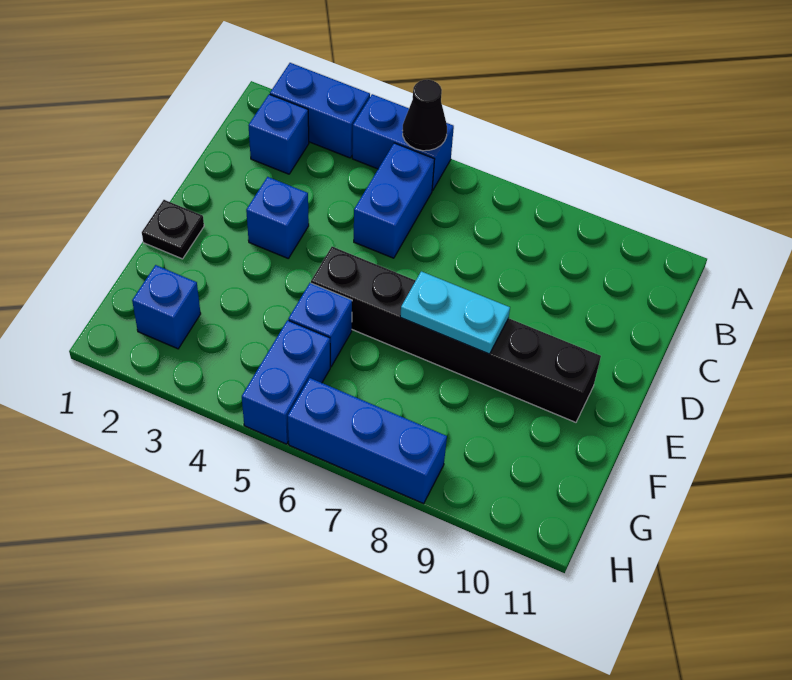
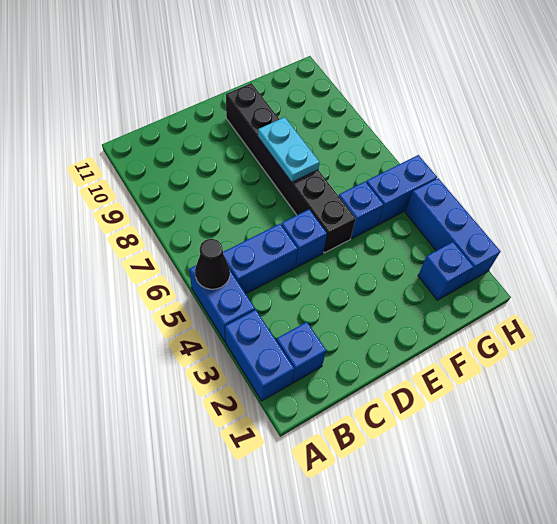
blue brick D3 level 1 -> blue brick D5 level 1
black plate E1 level 1 -> none
blue brick H6:H8 level 1 -> blue brick H2:H4 level 1

